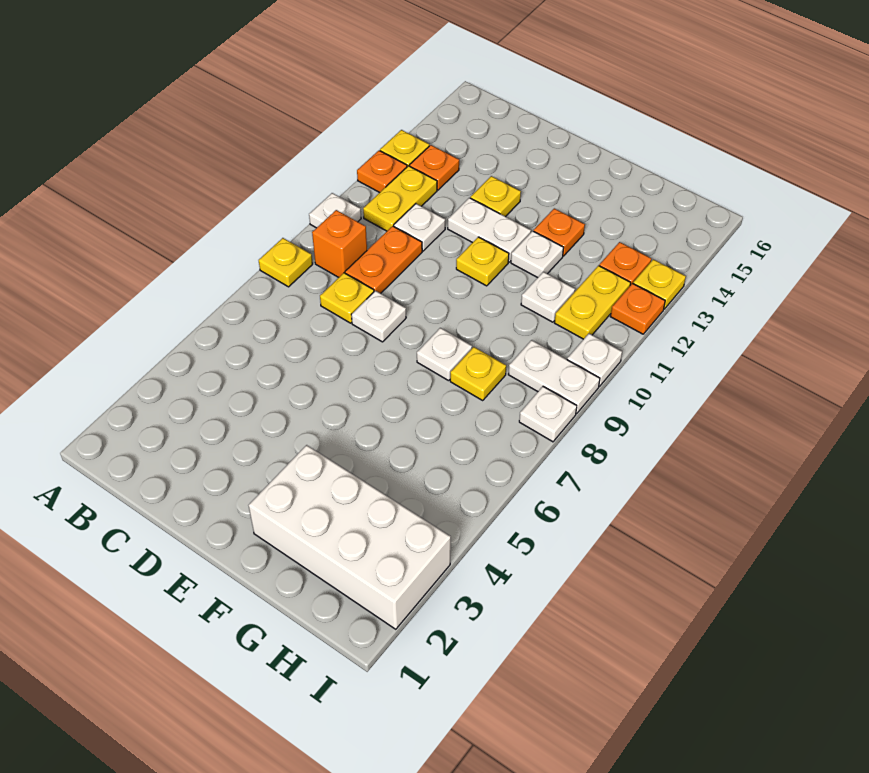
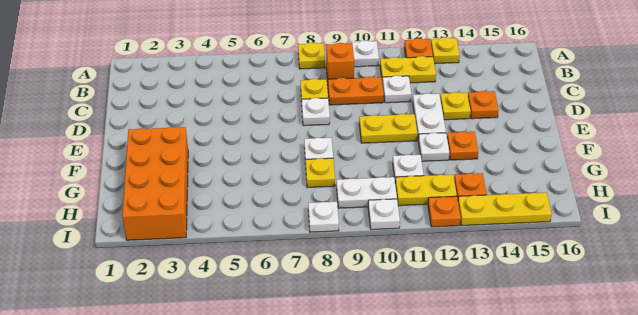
orange plate B13 level 1 -> orange plate D14 level 1
yellow plate E11 level 1 -> yellow plate E10:E11 level 1
white brick F2:I3 level 1 -> orange brick F2:I3 level 1
white plate H9:I9 level 1 -> white plate H9:H10 level 1
yellow plate I13 level 1 -> yellow plate I13:I15 level 1

